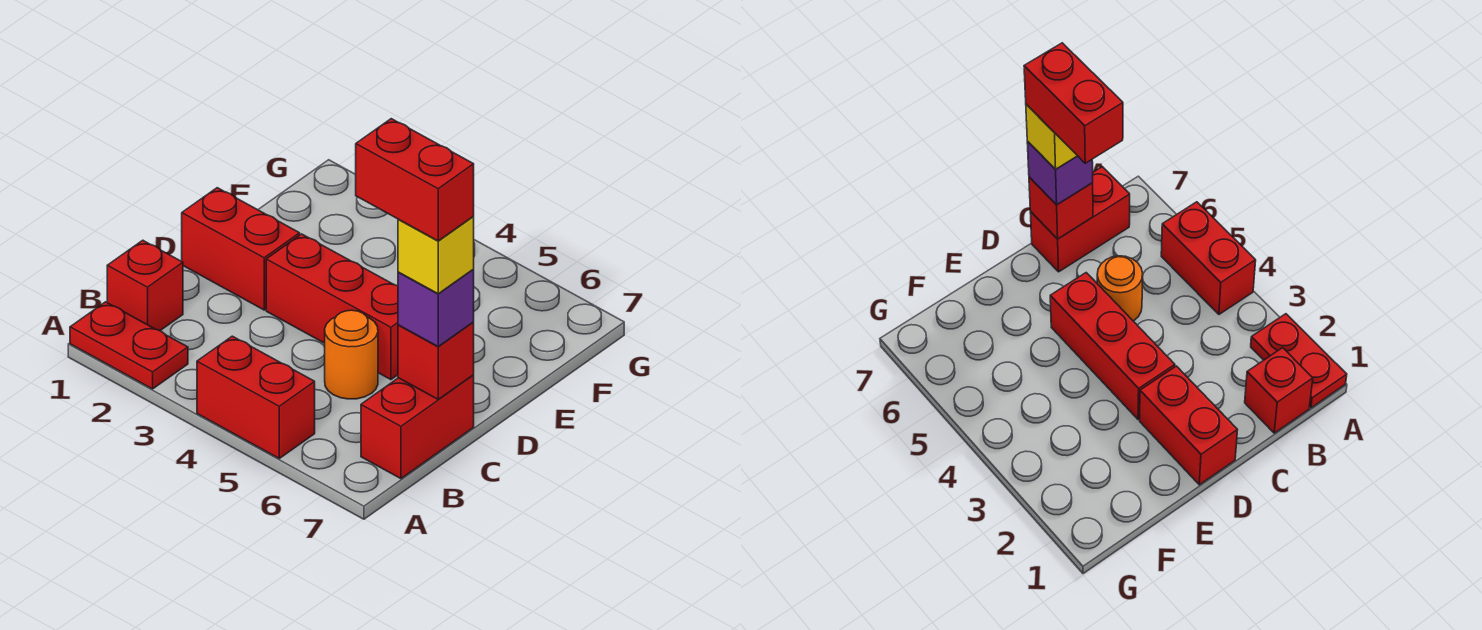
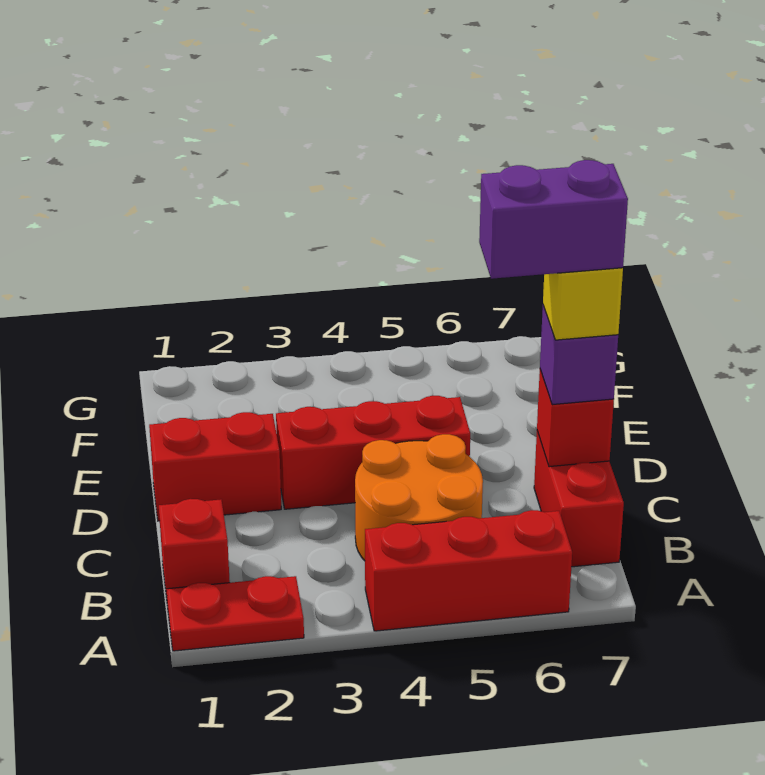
red brick A4:A5 level 1 -> red brick A4:A6 level 1
orange round brick C5 level 1 -> orange round brick B4:C5 level 1
red brick C6:C7 level 5 -> purple brick C6:C7 level 5

